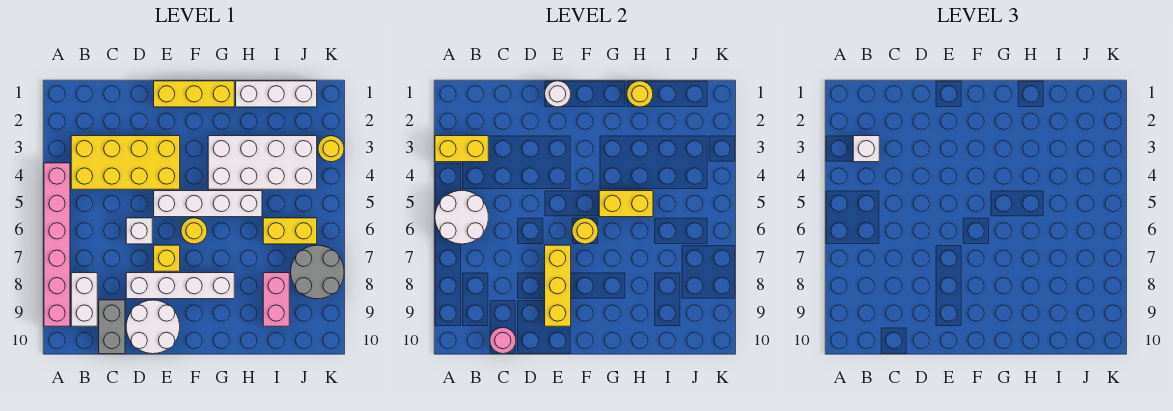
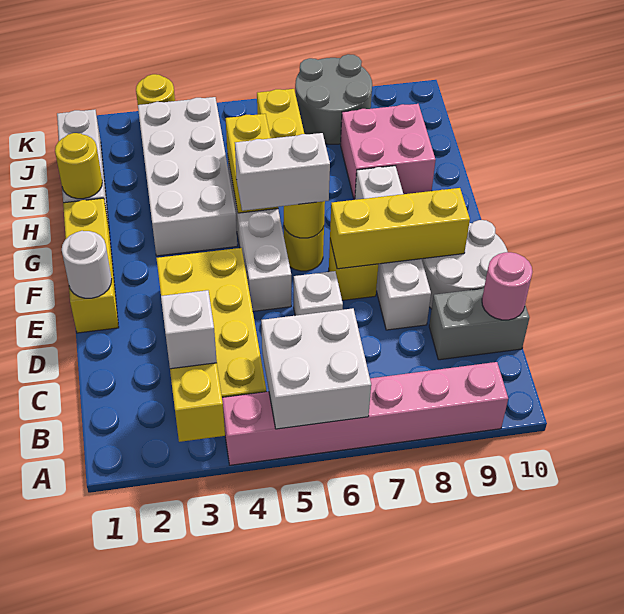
white round brick A5:B6 level 2 -> white brick A5:B6 level 2
white brick B8:B9 level 1 -> white brick F5:F6 level 3
pink brick I8:I9 level 1 -> pink brick H8:I9 level 1

